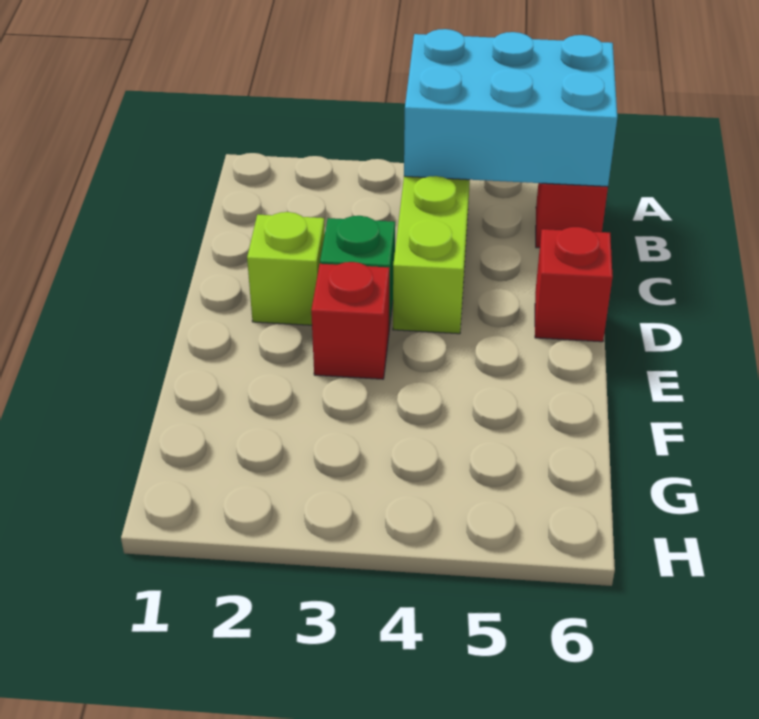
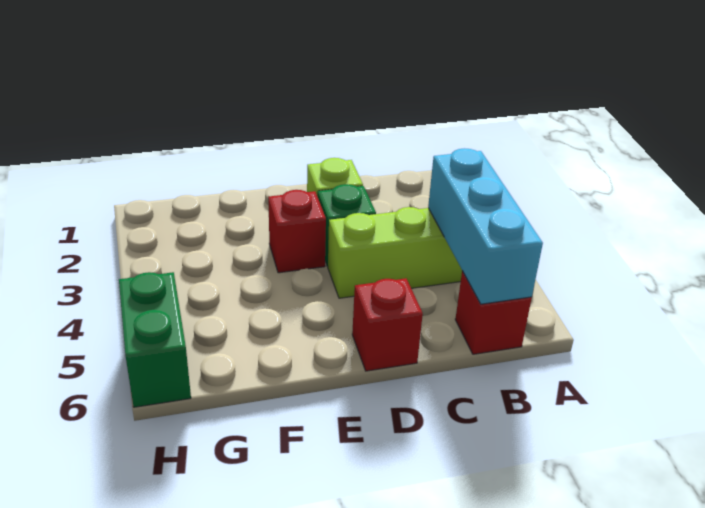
cyan brick A4:B6 level 2 -> cyan brick B4:B6 level 2
none -> green brick H5:H6 level 1

